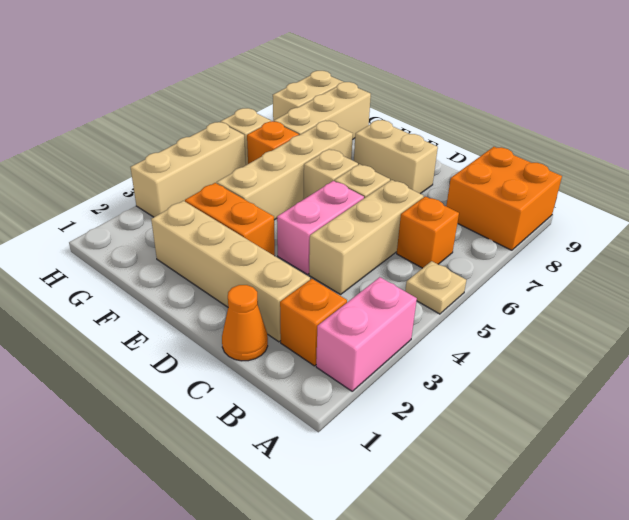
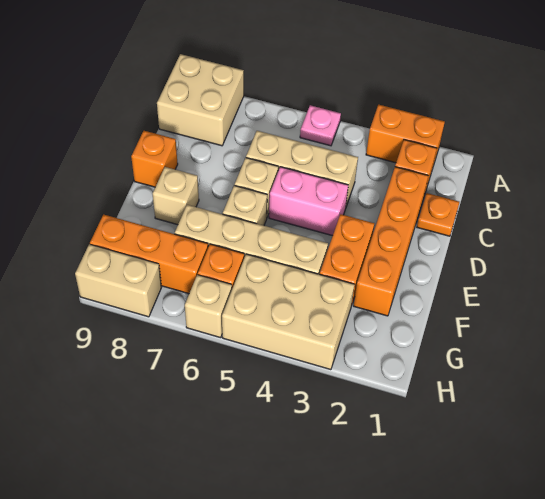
pink brick A2:A3 level 1 -> orange brick A2:A3 level 1
tan plate A5 level 1 -> pink plate A5 level 1
orange brick A8:B9 level 1 -> tan brick A8:B9 level 1
orange brick B6 level 1 -> orange brick D9 level 1
orange cone C1 level 1 -> orange plate C1 level 1
tan brick C2:F2 level 1 -> orange brick C2:F2 level 1
tan brick D8:E8 level 1 -> tan brick E8 level 1
tan brick G7:G9 level 1 -> orange brick G7:G9 level 1
tan brick H3:H5 level 1 -> tan brick G3:H5 level 1

